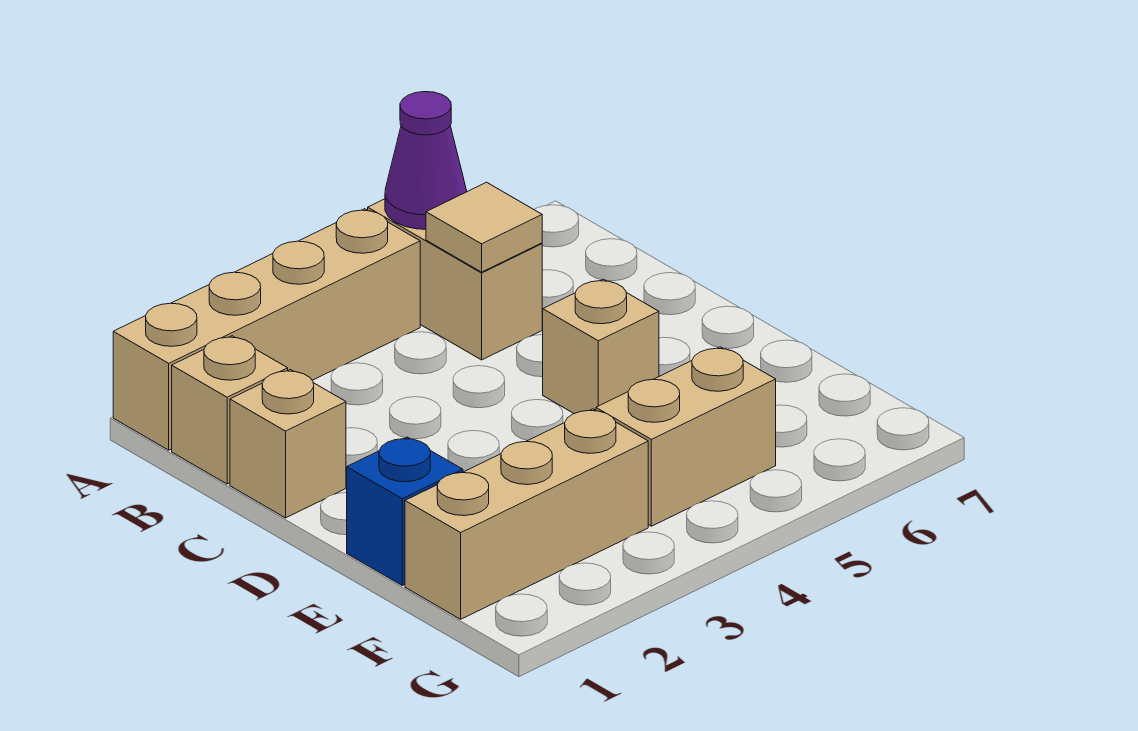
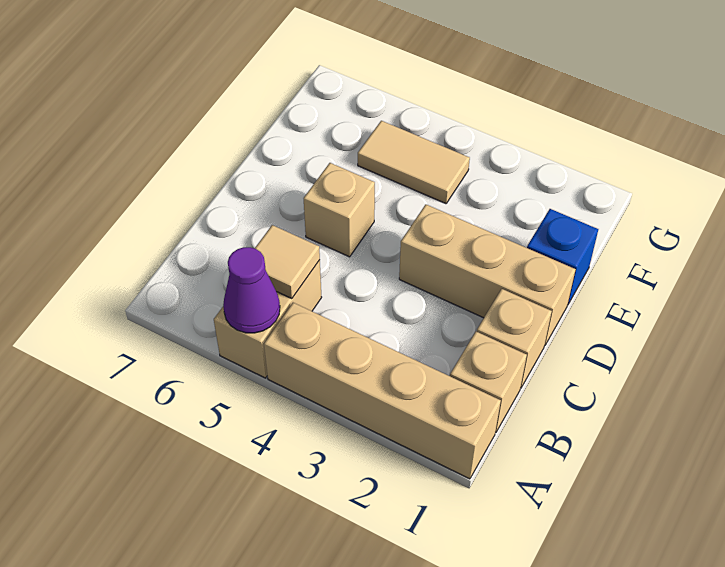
tan brick F1:F3 level 1 -> tan brick D1:D3 level 1
tan brick F4:F5 level 1 -> tan tile F4:F5 level 1

